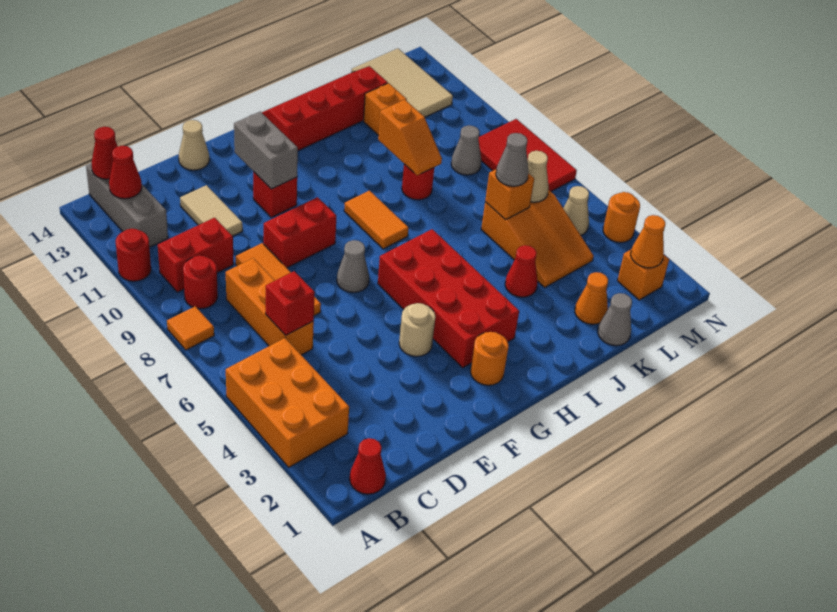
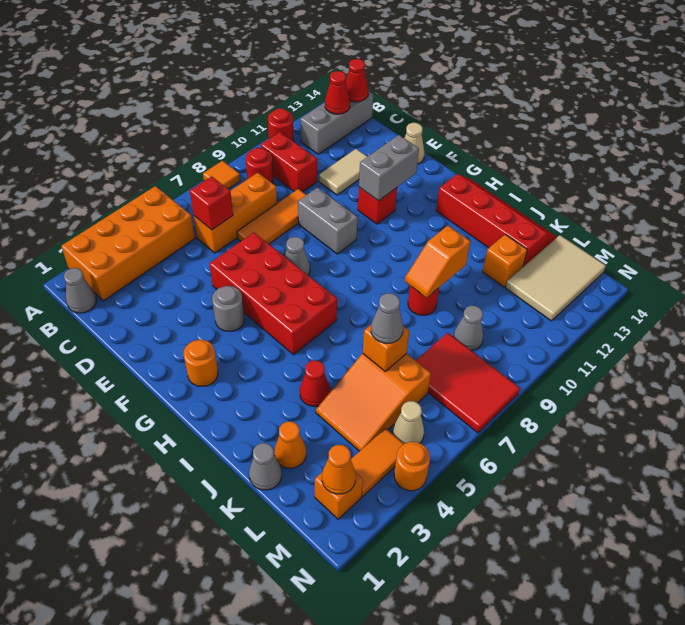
orange brick A3:B5 level 1 -> orange brick A2:B5 level 1
red cone B1 level 1 -> grey cone B1 level 1
red brick E9:F9 level 1 -> grey brick E9:F9 level 1
tan round brick F4 level 1 -> grey round brick F4 level 1
red brick G3:H6 level 1 -> red brick E5:H6 level 1
orange tile H8:H9 level 1 -> orange tile M3:M4 level 1
tan cone L6 level 2 -> none
red tile M7:N9 level 1 -> red tile L7:N8 level 1

